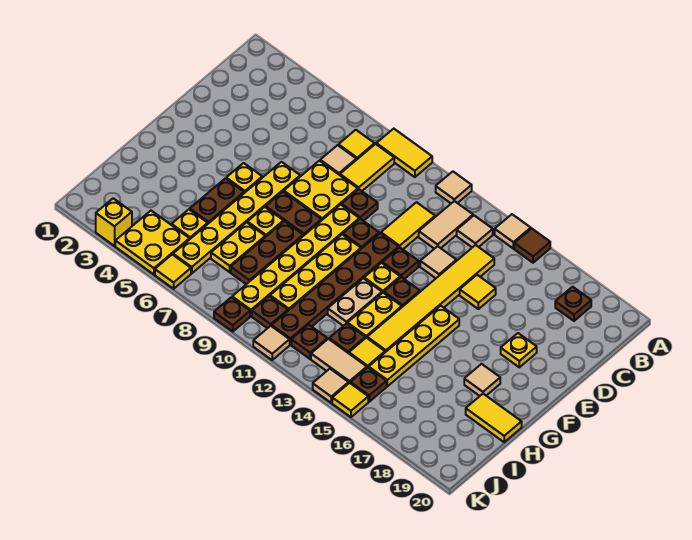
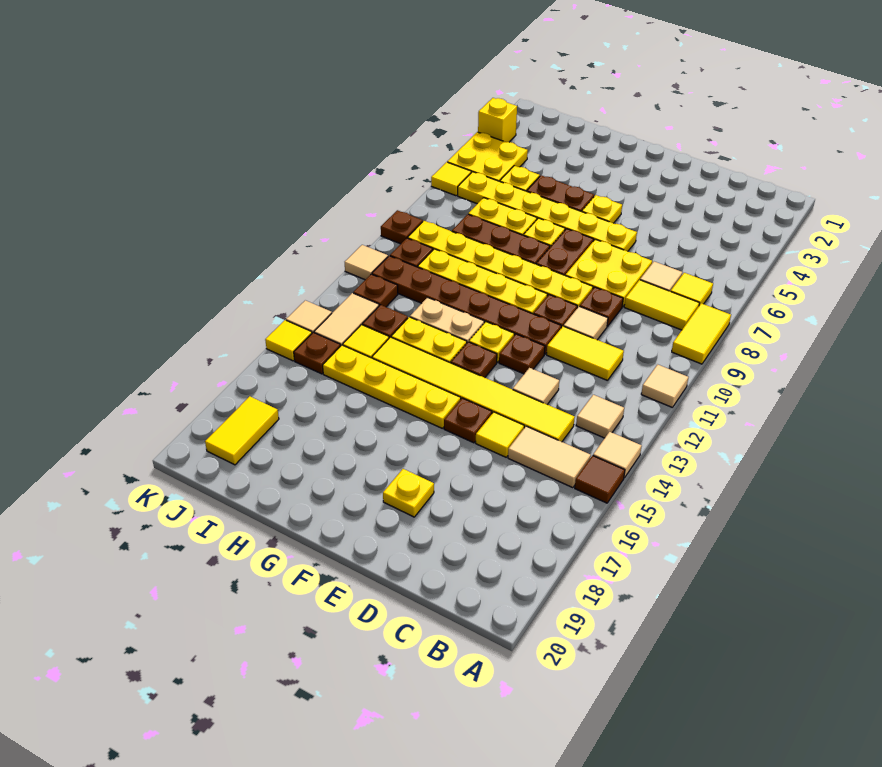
tan tile B12:C12 level 1 -> tan tile B15:C15 level 1
brown plate B18 level 1 -> brown plate E15 level 1
tan tile G18 level 1 -> tan tile D10 level 1
yellow tile H19:H20 level 1 -> yellow tile J18:J19 level 1

